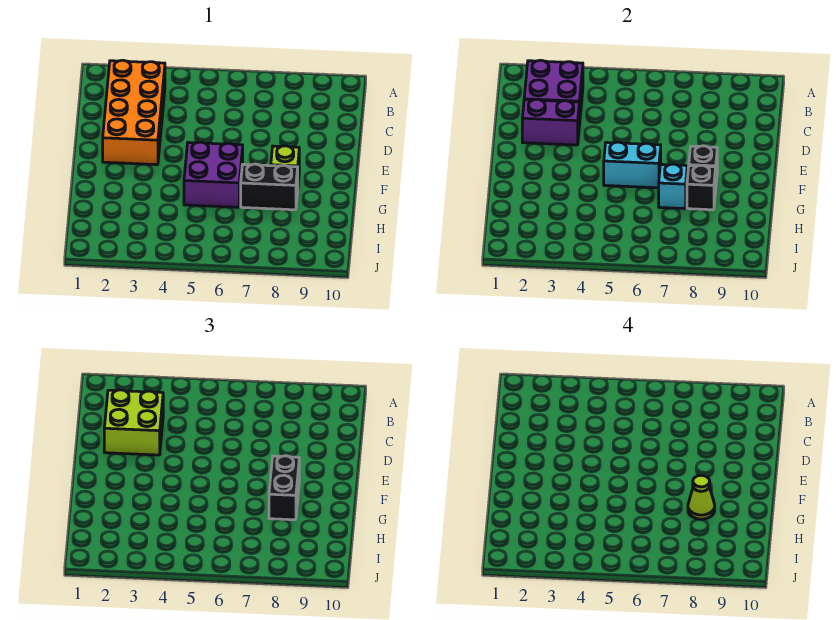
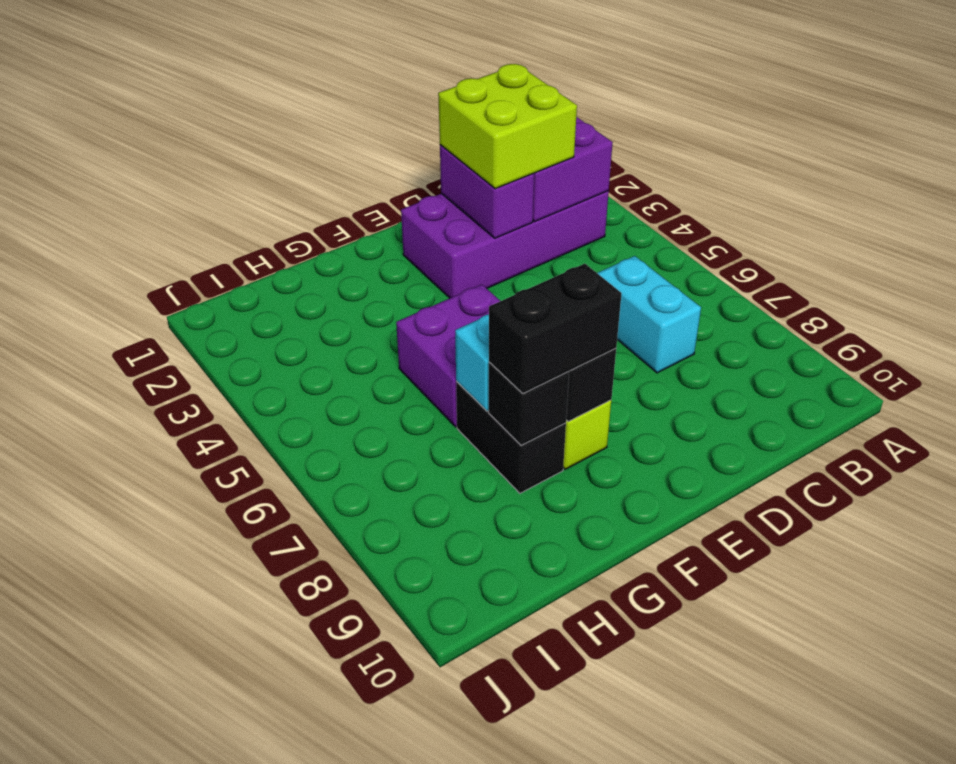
orange brick B2:E3 level 1 -> purple brick B2:E3 level 1
cyan brick F5:F6 level 2 -> cyan brick C6:C7 level 1
lime cone G8 level 4 -> none

